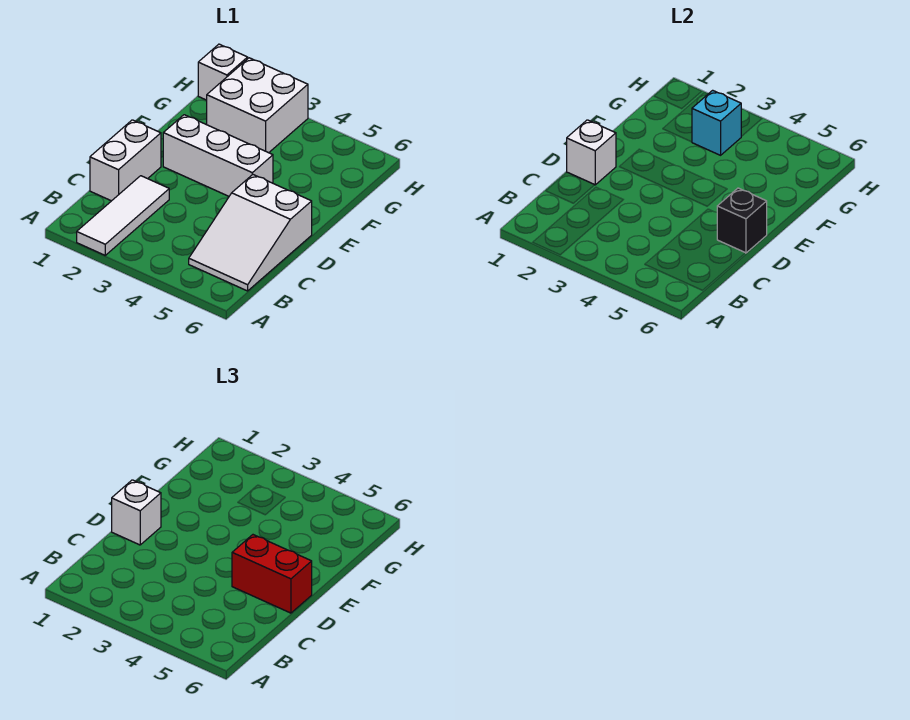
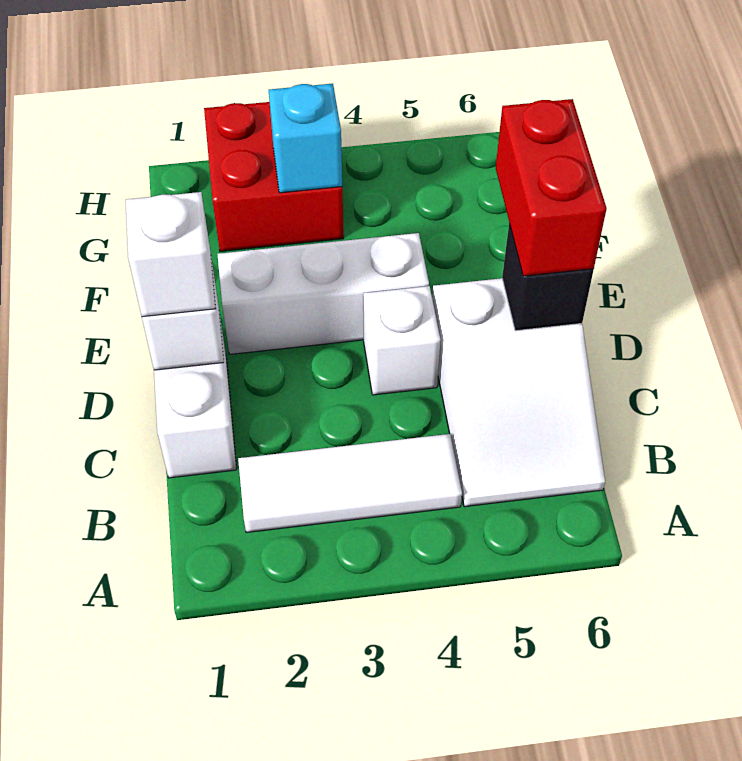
white tile A2:C2 level 1 -> white tile B2:B4 level 1
red brick D5:D6 level 3 -> red brick D6:E6 level 3
white brick G2:H3 level 1 -> red brick G2:H3 level 1
white brick H1 level 1 -> white brick D4 level 1

